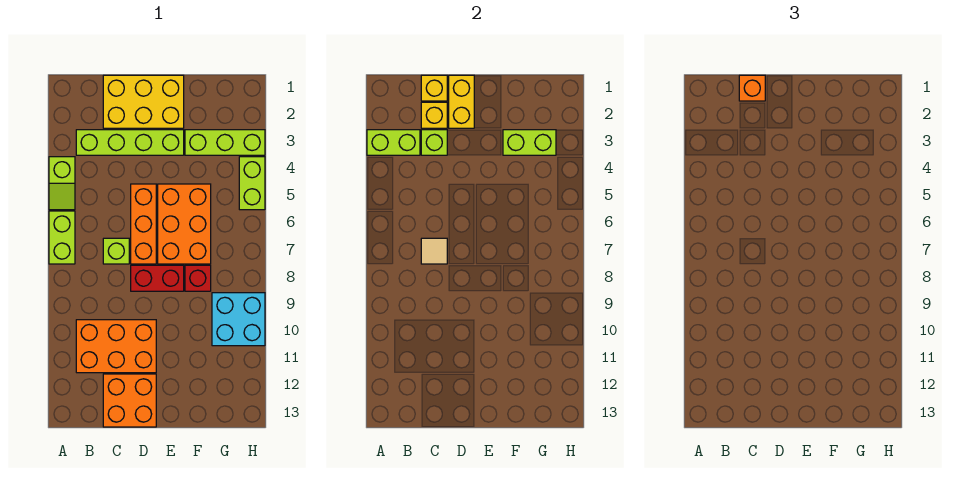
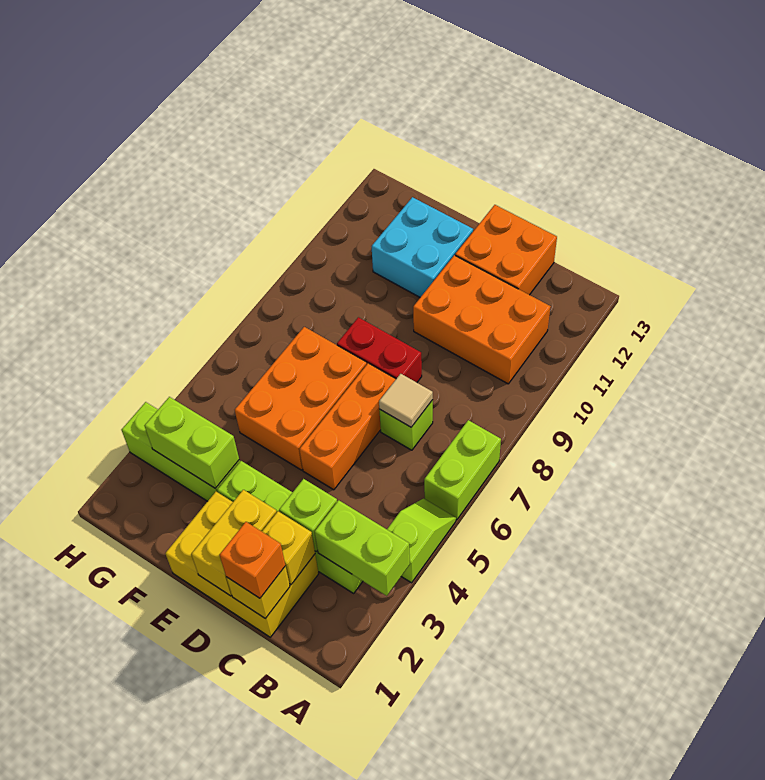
red brick F8 level 1 -> none
cyan brick G9:H10 level 1 -> cyan brick E11:F12 level 1
lime brick H4:H5 level 1 -> none

